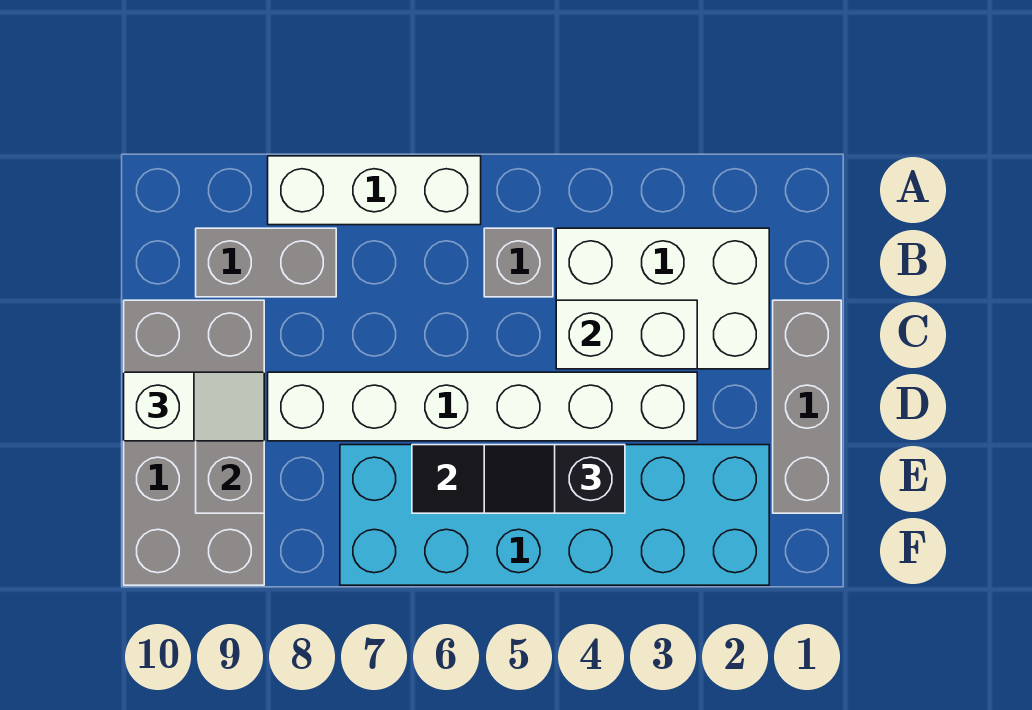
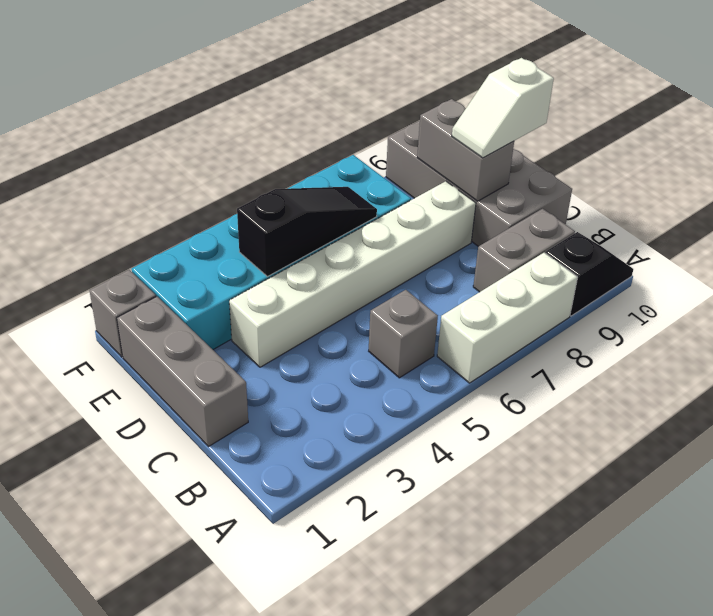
white brick B2:C4 level 1 -> none
white brick C3:C4 level 2 -> none
black slope E4:E5 level 3 top 4 -> black slope A9:A10 level 1 top 9
none -> grey brick F1 level 1

